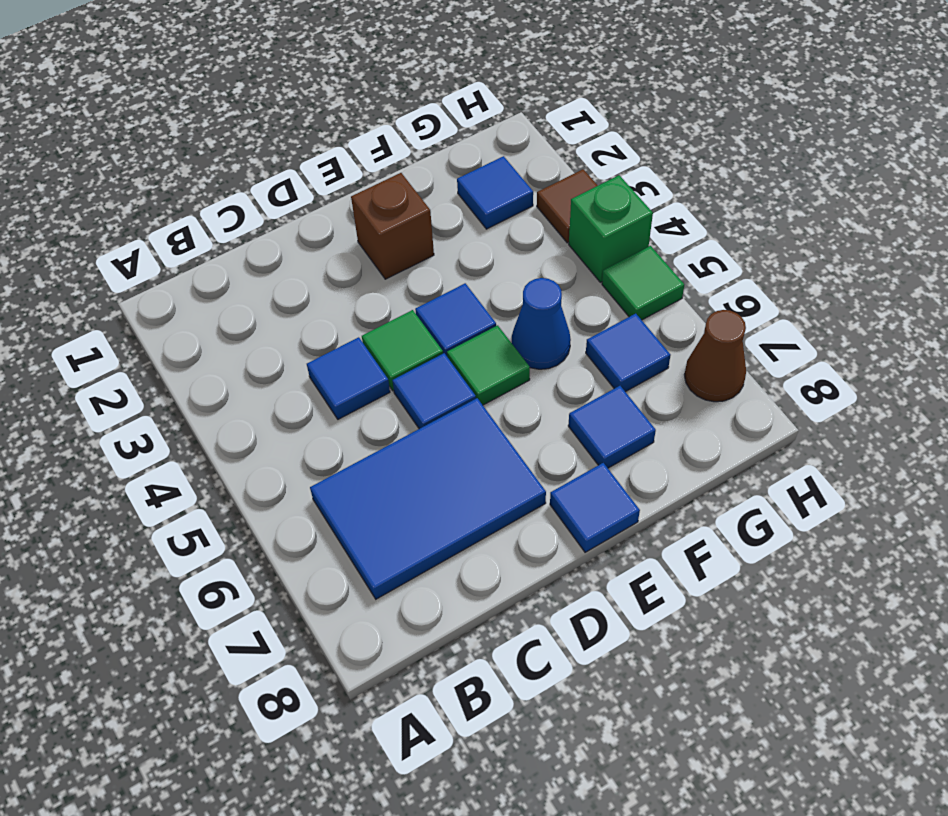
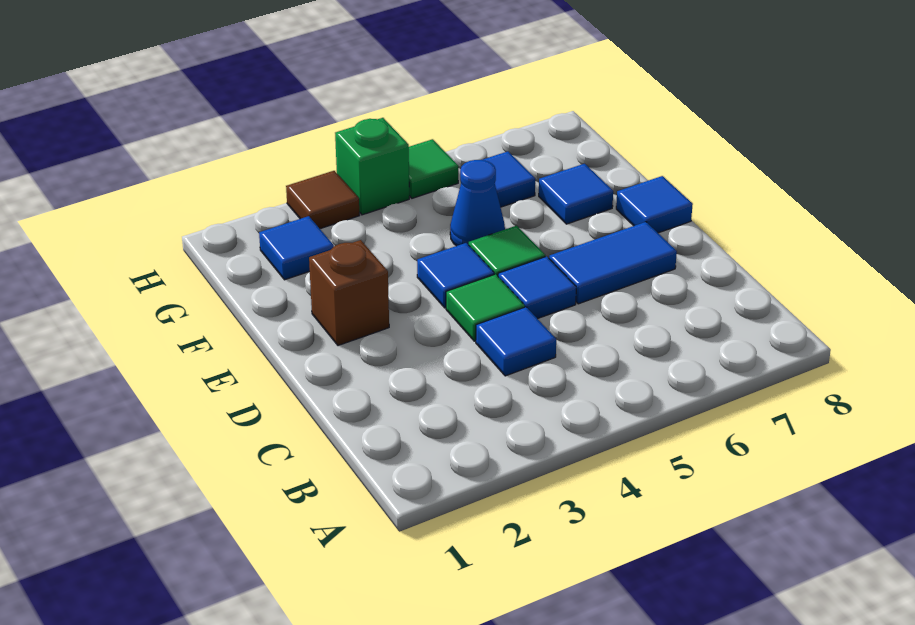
blue tile B6:D7 level 1 -> blue tile D6:D7 level 1
brown cone H7 level 1 -> none

